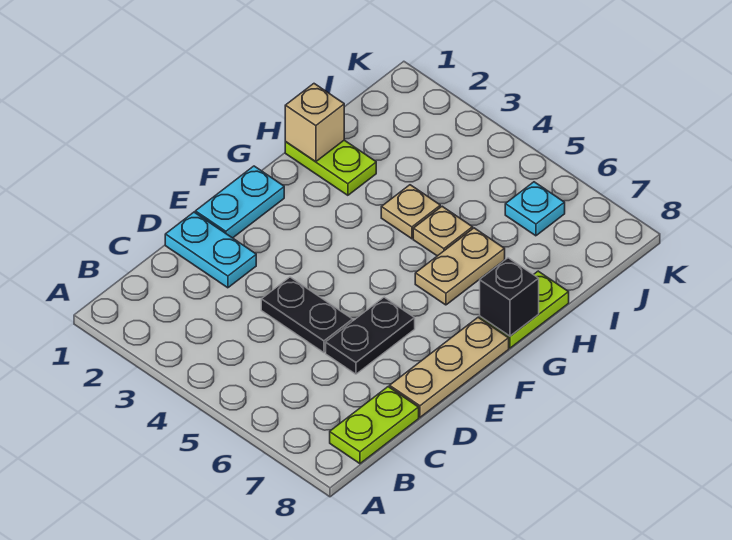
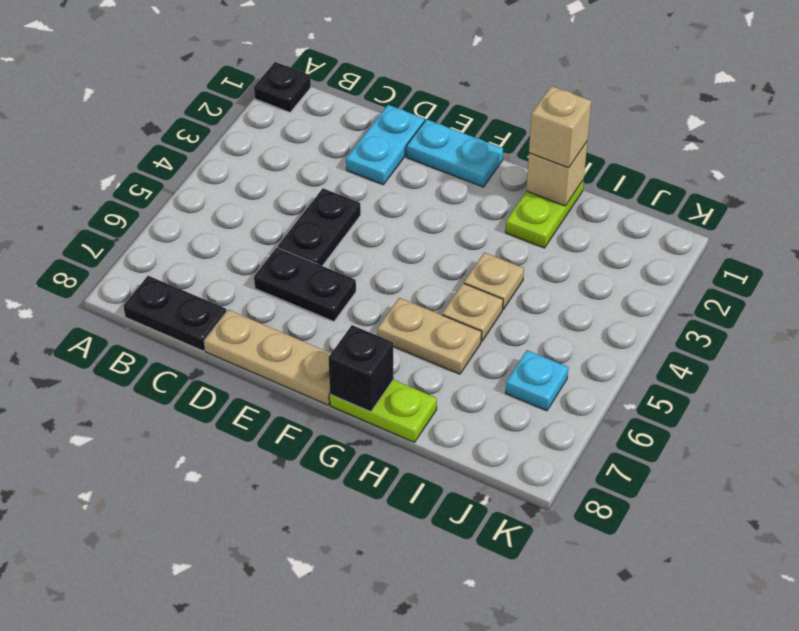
none -> black plate A1 level 1
lime plate B8:C8 level 1 -> black plate B8:C8 level 1
none -> tan brick H1 level 3

